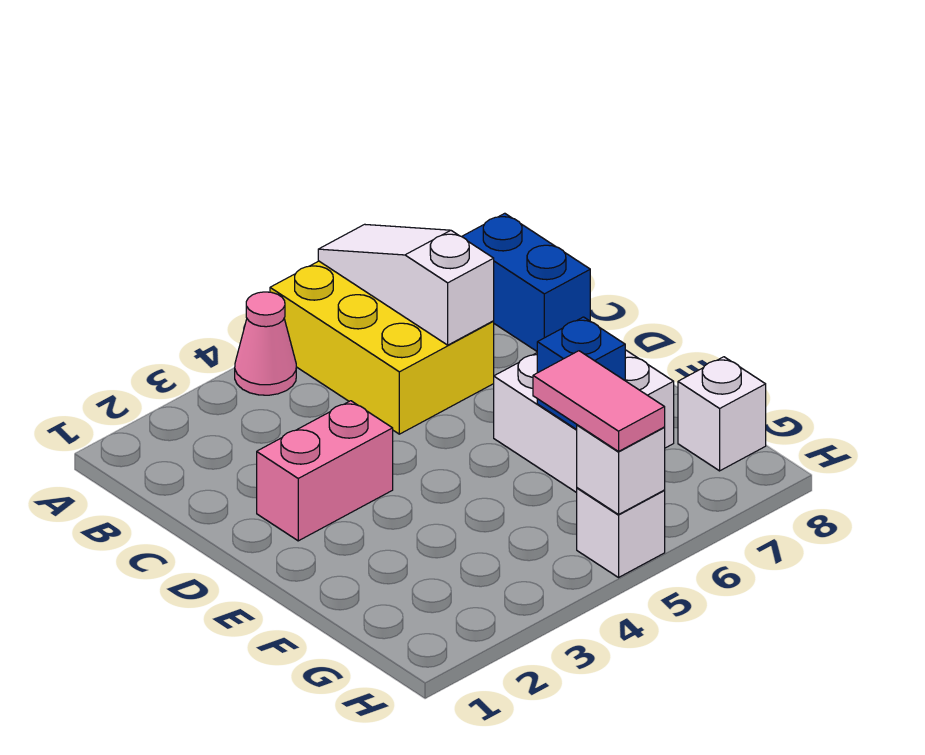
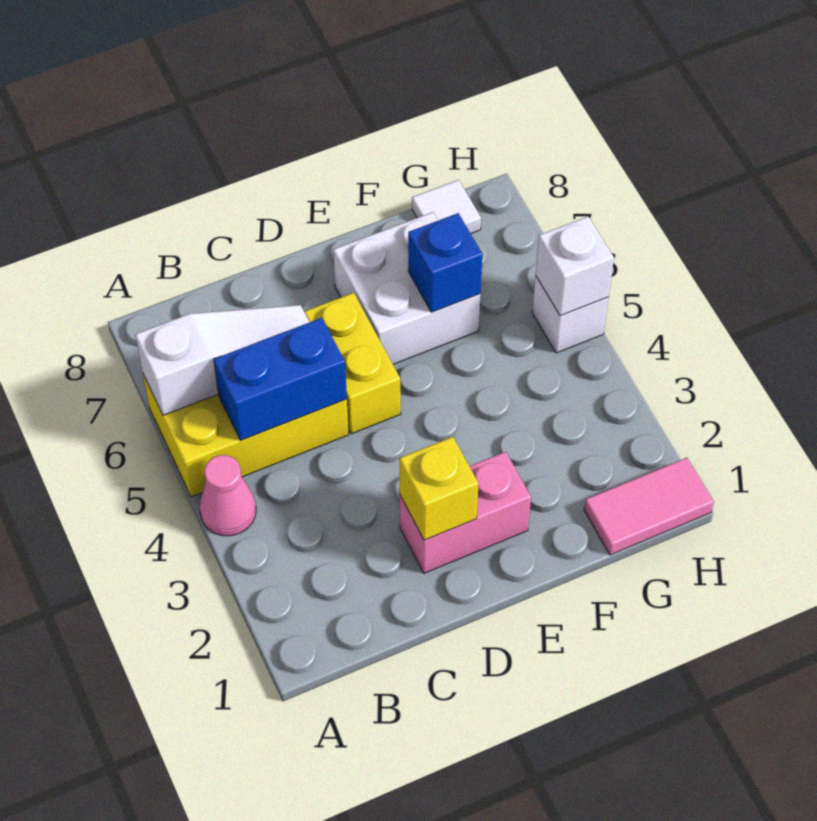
white slope A6:C6 level 2 top C -> white slope A6:C6 level 2 top A
blue brick B8:C8 level 1 -> blue brick B5:C5 level 2
pink brick D2:D3 level 1 -> pink brick D2:E2 level 1
none -> yellow brick D2 level 2
none -> yellow brick D5:D6 level 1
pink tile G5:H5 level 3 -> pink tile G1:H1 level 1
white brick G8 level 1 -> white tile G8 level 1

